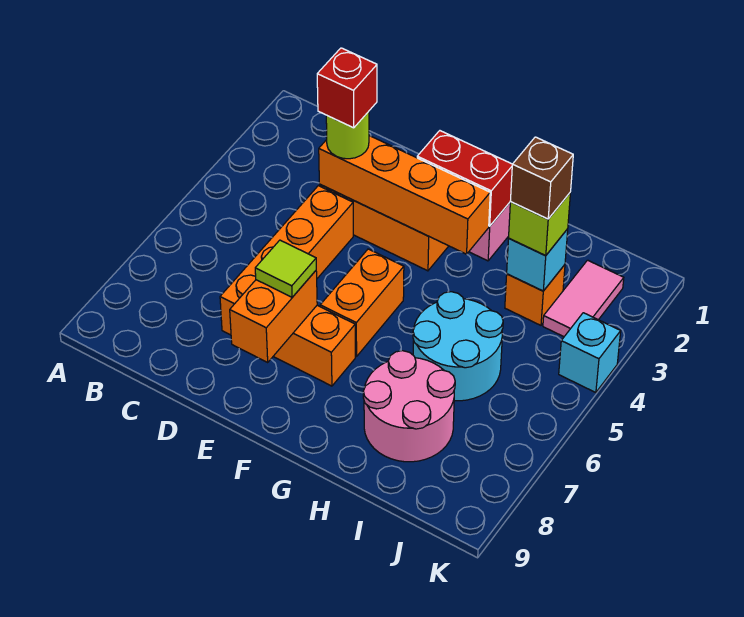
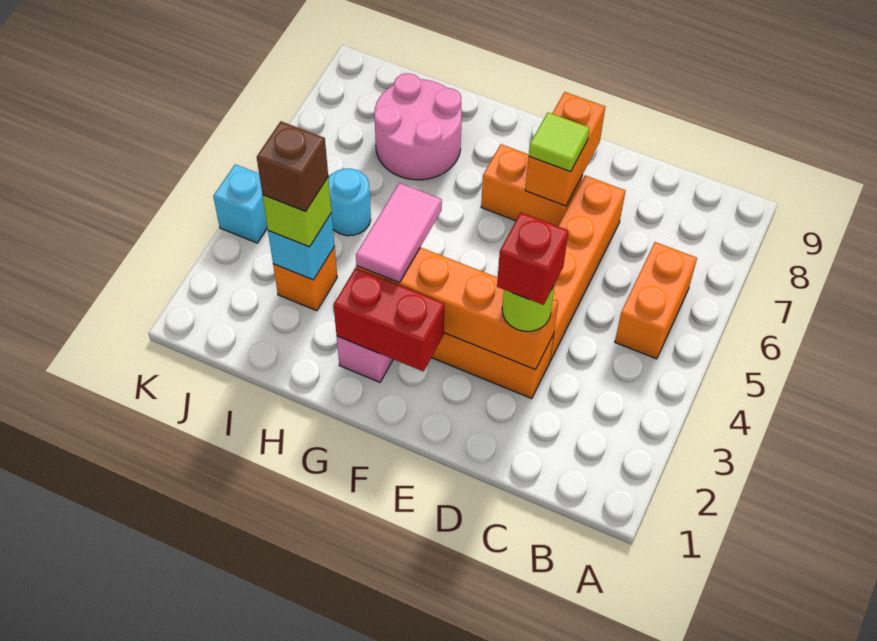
orange brick F5:F6 level 1 -> orange brick B5:B6 level 1
cyan round brick H5:I6 level 1 -> cyan round brick I5 level 1
pink tile J2:J3 level 1 -> pink tile G3:G4 level 3

